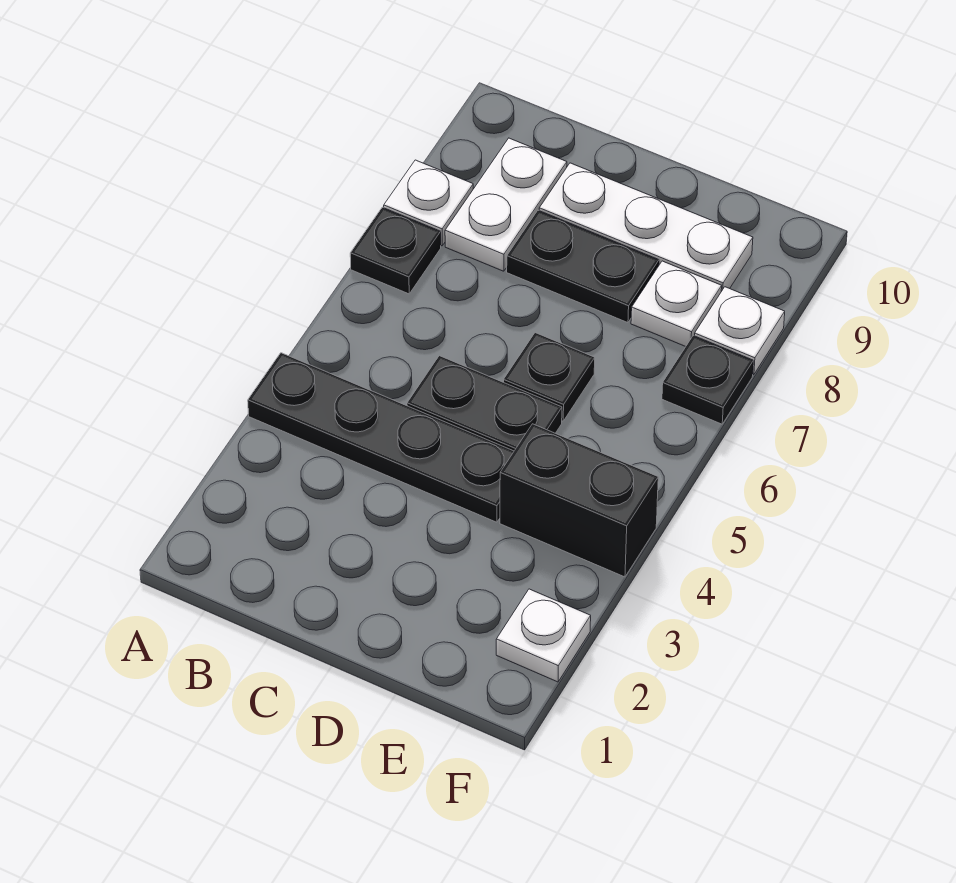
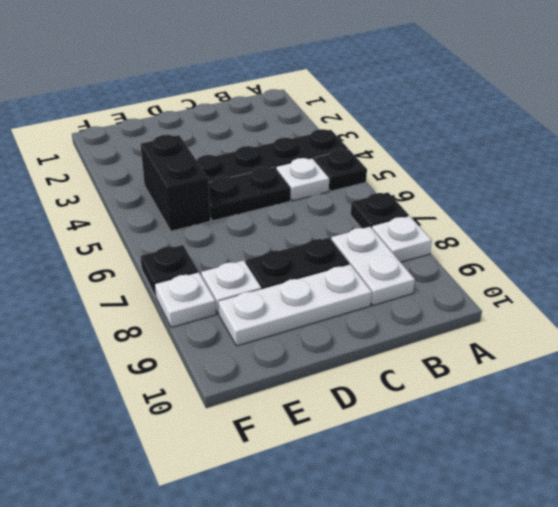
black plate D6 level 1 -> black plate A5 level 1
black brick E4:F4 level 1 -> black brick E4:E5 level 1
white plate F2 level 1 -> white plate B5 level 1

